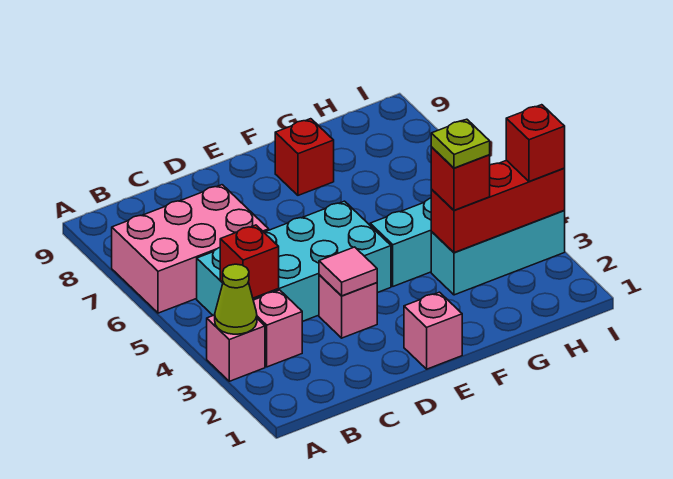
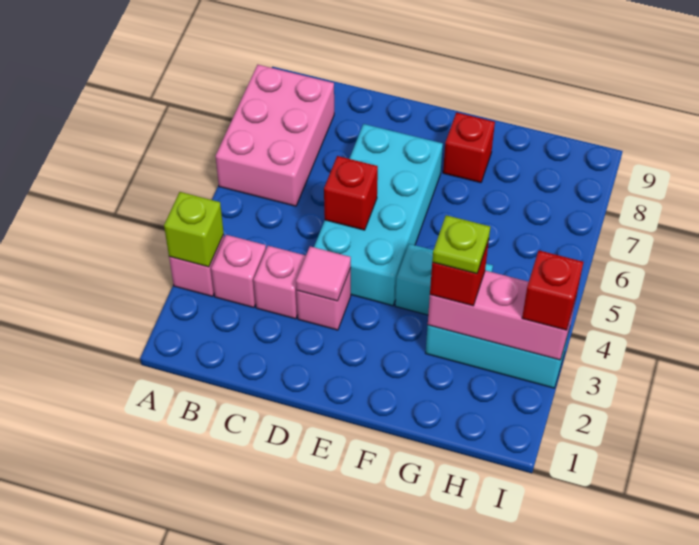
lime cone A3 level 2 -> lime brick A3 level 2
pink brick A6:C7 level 1 -> pink brick A6:B8 level 1
cyan brick B4:E5 level 1 -> cyan brick D4:E7 level 1
red brick B4 level 2 -> red brick D5 level 2
pink brick E1 level 1 -> pink brick C3 level 1
red brick G3:I3 level 2 -> pink brick G3:I3 level 2

